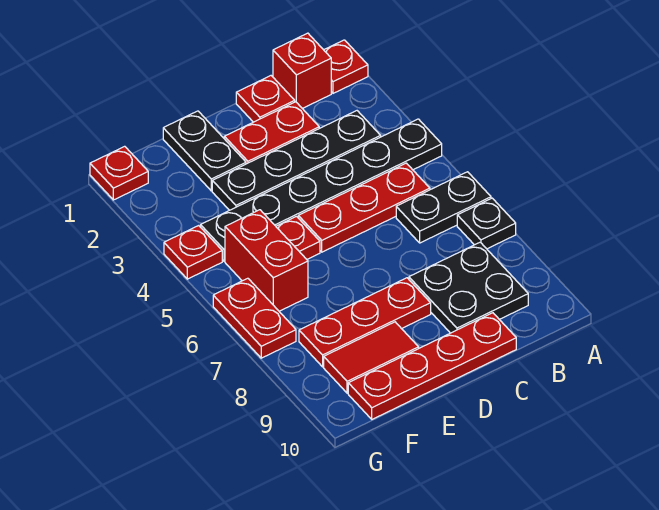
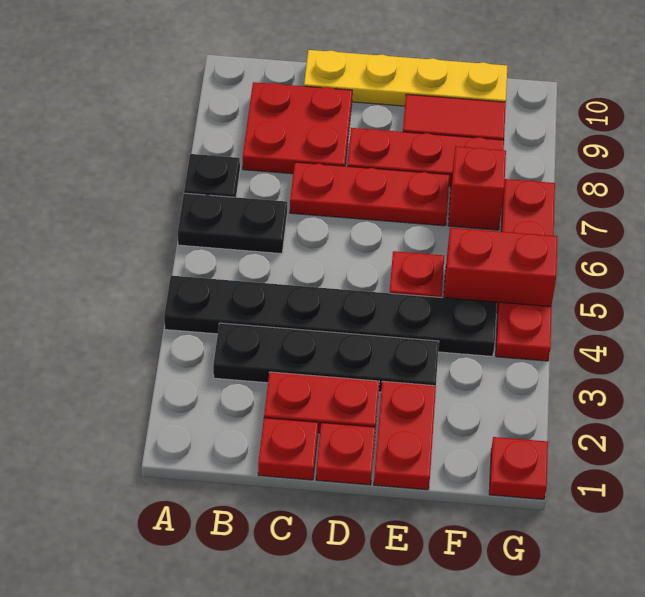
red plate A1 level 1 -> red plate D1 level 1
red brick B1 level 1 -> red brick F7 level 1
red plate B5:D5 level 1 -> red plate C7:E7 level 1
black plate B8:C9 level 1 -> red plate B8:C9 level 1
red plate C10:F10 level 1 -> yellow plate C10:F10 level 1
black plate E1:E2 level 1 -> red plate E1:E2 level 1
red brick F5:F6 level 1 -> red brick F5:G5 level 1

